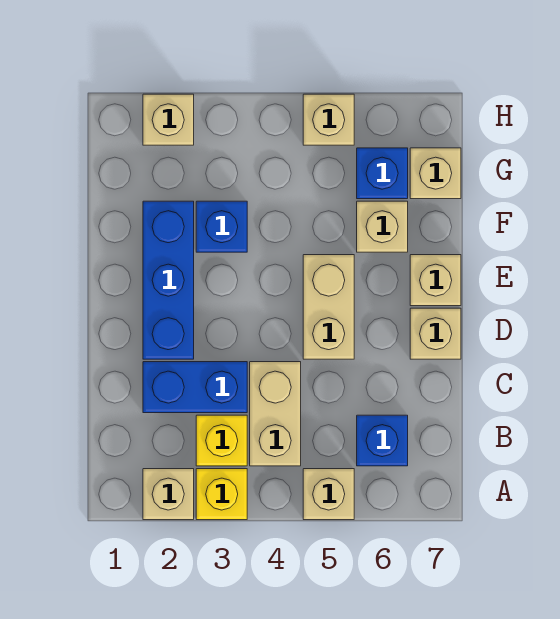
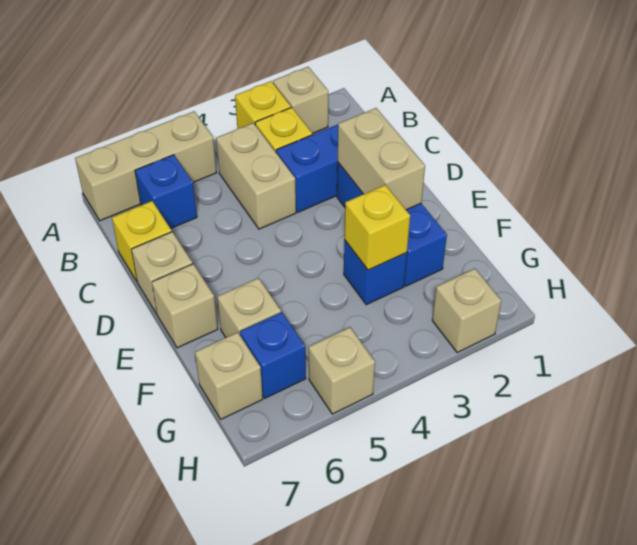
tan brick A5 level 1 -> tan brick A5:A7 level 1
none -> yellow brick C7 level 1
tan brick D5:E5 level 1 -> tan brick D2:E2 level 2
none -> yellow brick F3 level 2

